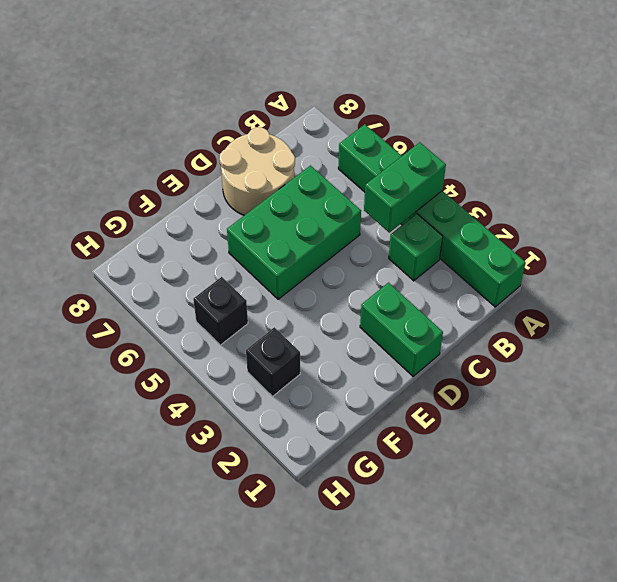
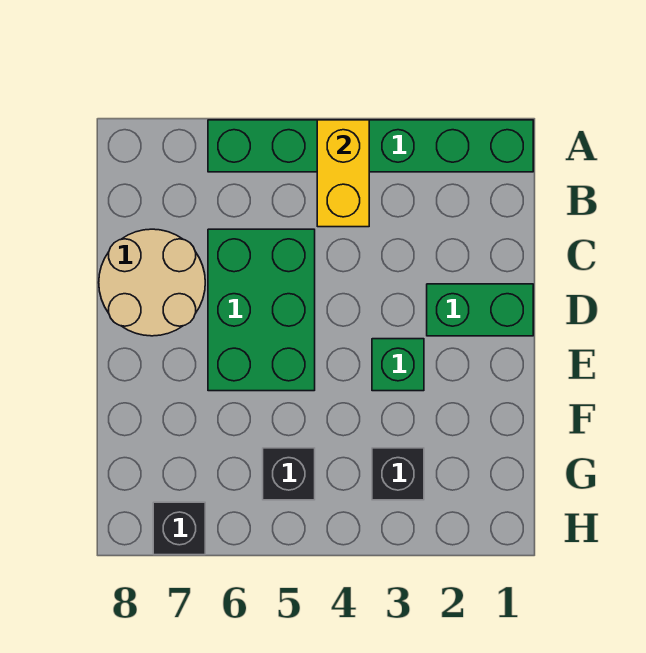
green brick A4:B4 level 2 -> yellow brick A4:B4 level 2
green brick B3 level 1 -> green brick E3 level 1
none -> black brick H7 level 1

